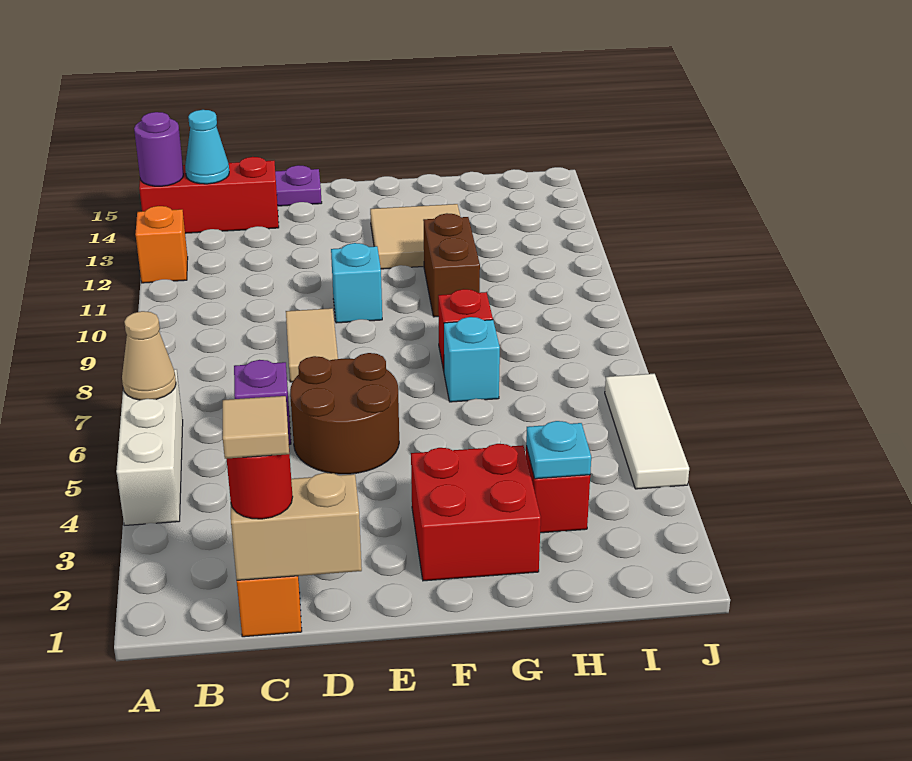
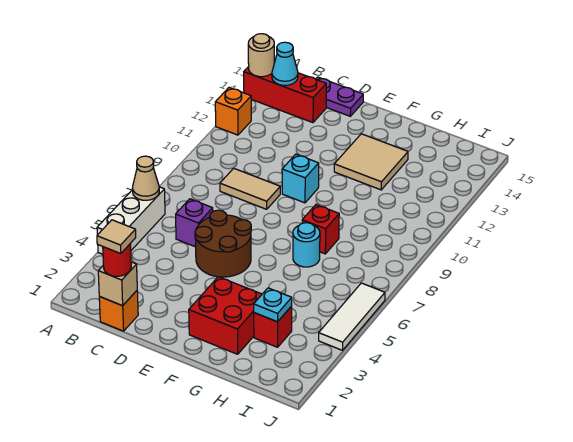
purple round brick A14 level 2 -> tan round brick A14 level 2
tan brick C1:D1 level 2 -> tan brick C1 level 2
tan tile D8:D9 level 1 -> tan tile C9:D9 level 1
cyan brick G7 level 1 -> cyan round brick G7 level 1
brown brick G10:G11 level 1 -> none

